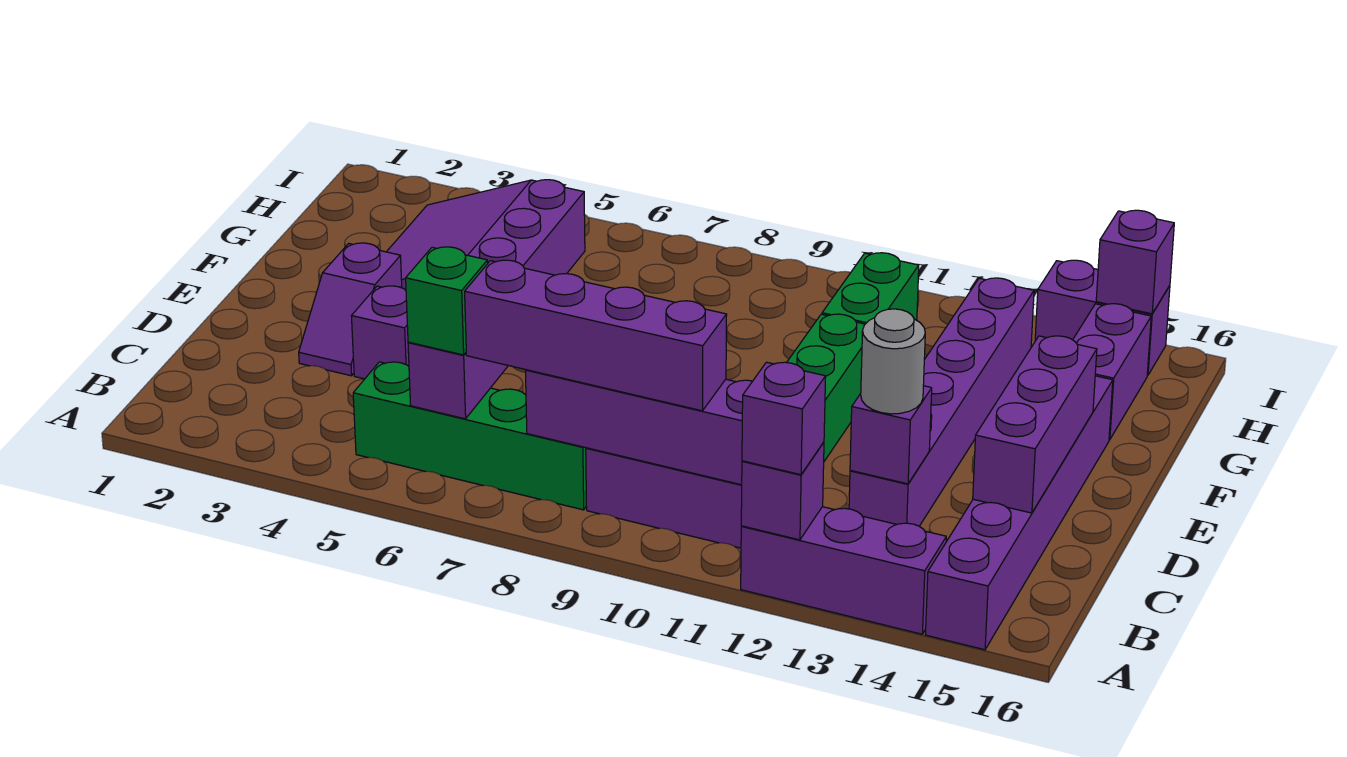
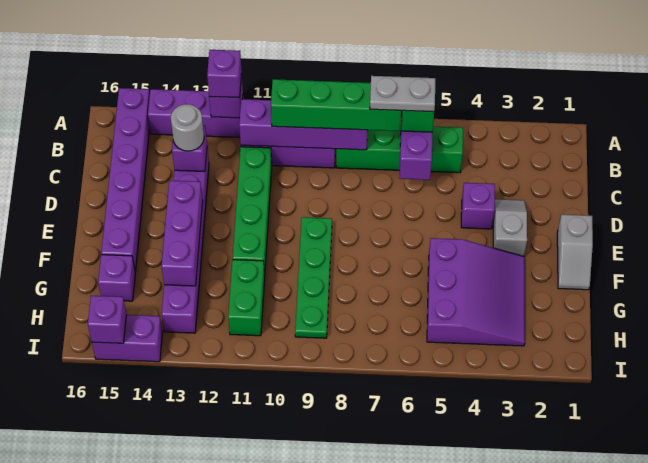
none -> grey plate B6:B7 level 4
purple brick B7:B10 level 3 -> green brick B7:B10 level 3
purple brick C15:E15 level 2 -> purple brick E13:G13 level 2
purple slope D3:E3 level 1 top E -> grey slope D3:E3 level 1 top E
none -> grey slope E1:F1 level 1 top E
none -> green plate E9:H9 level 1
purple brick G15:H15 level 1 -> purple brick G15 level 1

